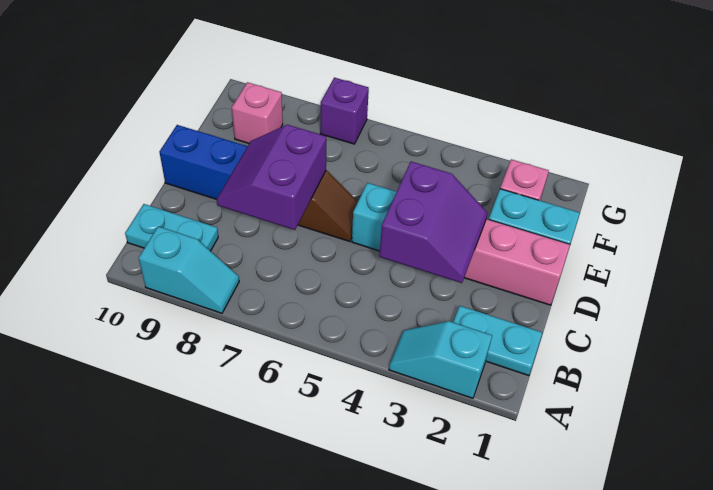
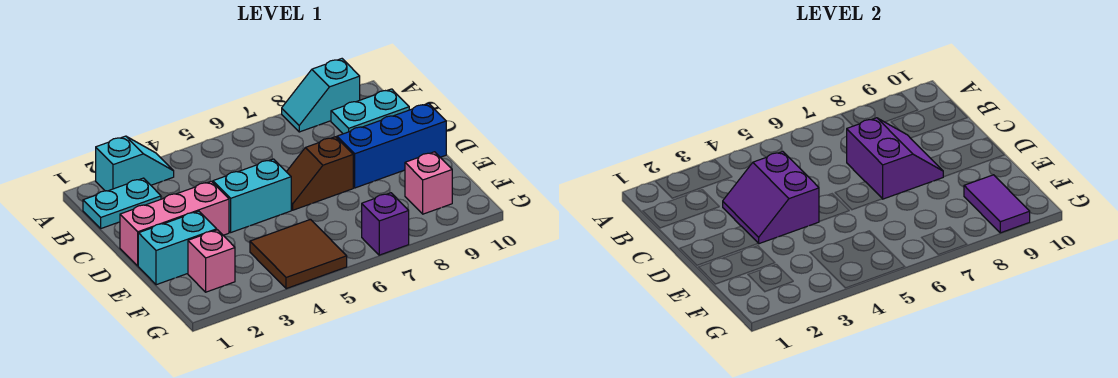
none -> brown tile F4:G5 level 1
none -> purple tile F9:G9 level 2

